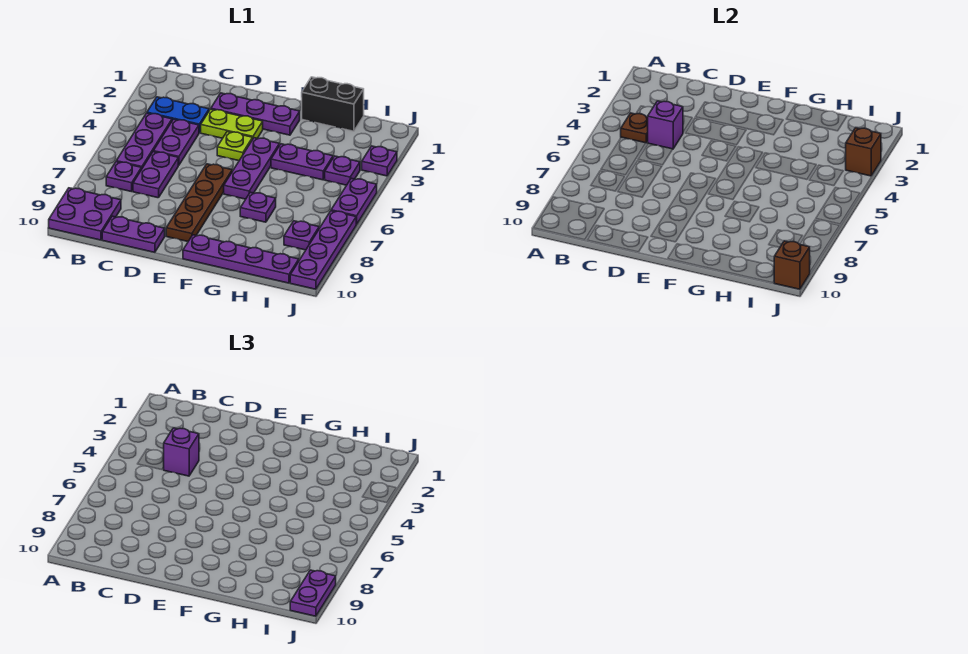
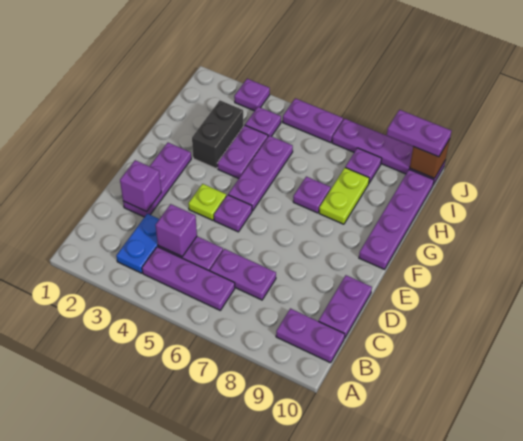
purple plate A9:B10 level 1 -> purple plate B9:B10 level 1
brown plate B4 level 2 -> none
purple plate B7 level 1 -> purple plate E5 level 1
purple brick C4 level 3 -> purple brick D2 level 2
lime plate D3:E3 level 1 -> lime plate G8:H8 level 1
brown plate E6:E9 level 1 -> none
purple plate F4:F6 level 1 -> purple plate F5:H5 level 1
black brick G1:H1 level 1 -> black brick G3:H3 level 1
brown brick J3 level 2 -> none

